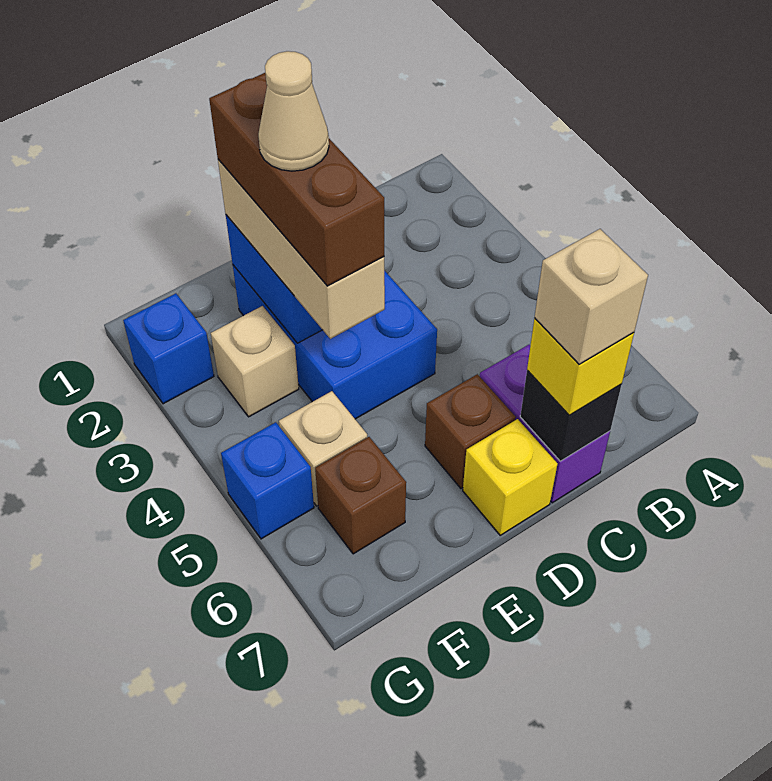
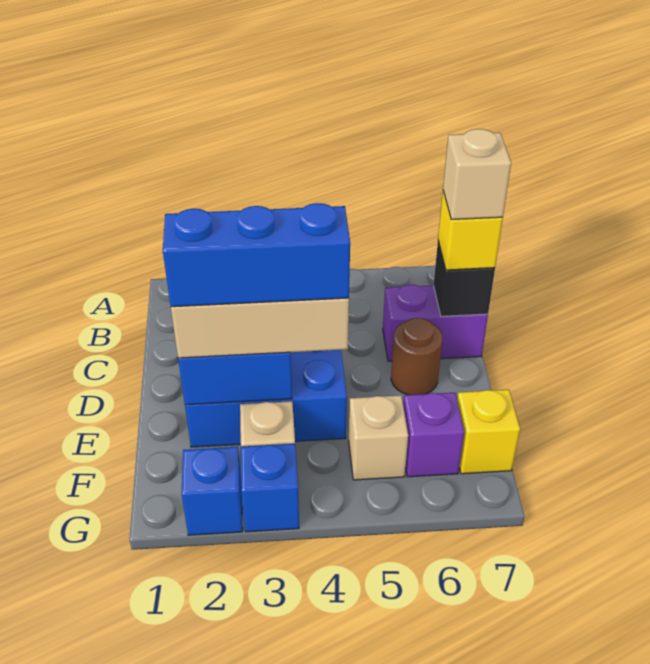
brown brick D6 level 1 -> brown round brick D6 level 1
yellow brick D7 level 1 -> yellow brick F7 level 1
brown brick E2:E4 level 4 -> blue brick E2:E4 level 4
tan cone E3 level 5 -> none
brown brick F6 level 1 -> purple brick F6 level 1
blue brick G5 level 1 -> blue brick G3 level 1

